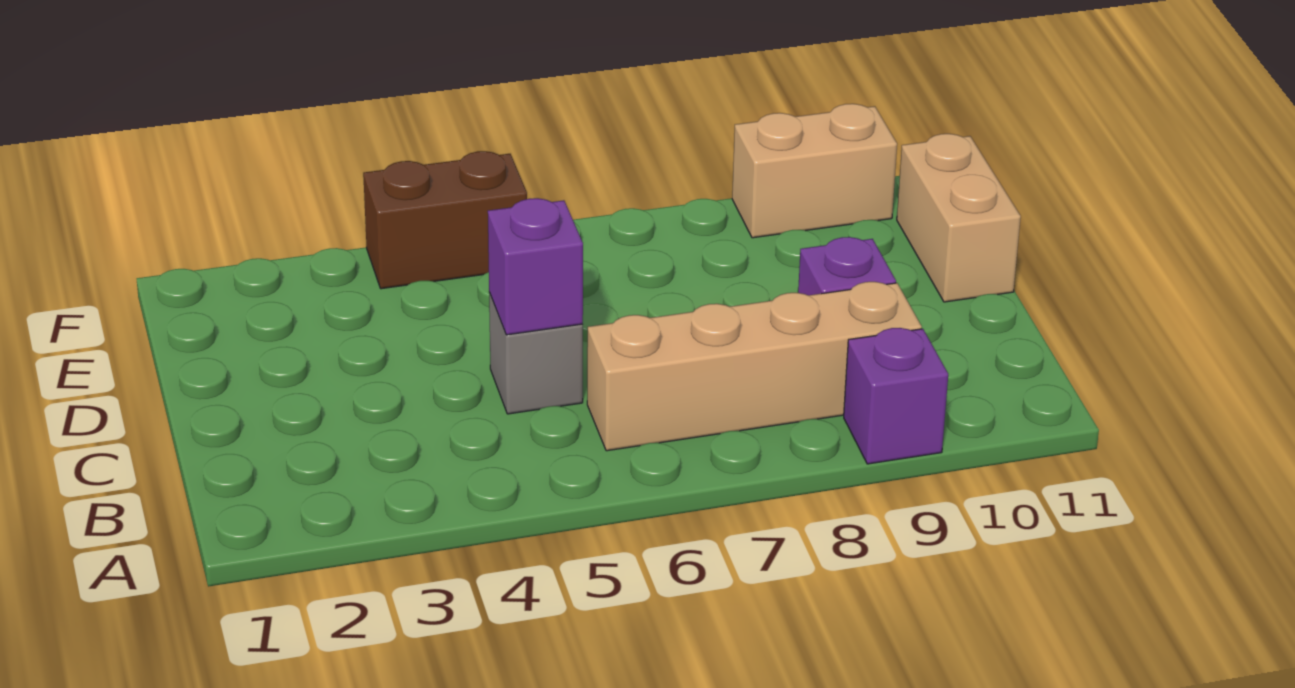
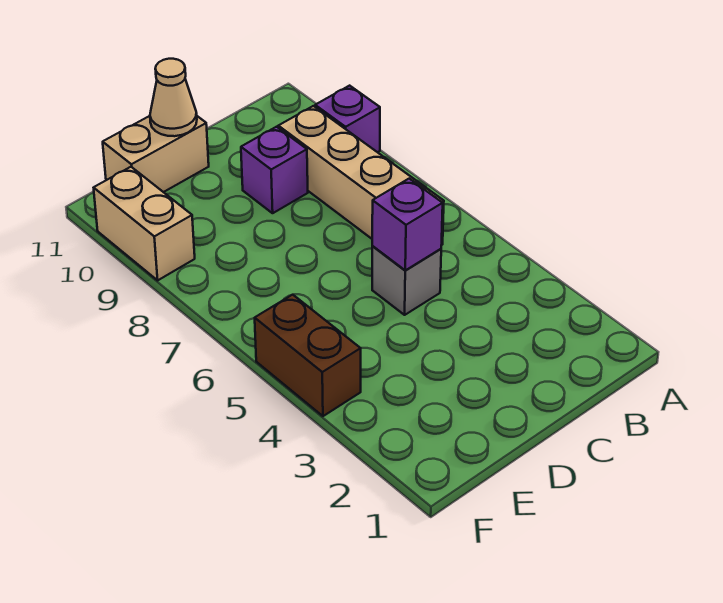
none -> tan cone D11 level 2

